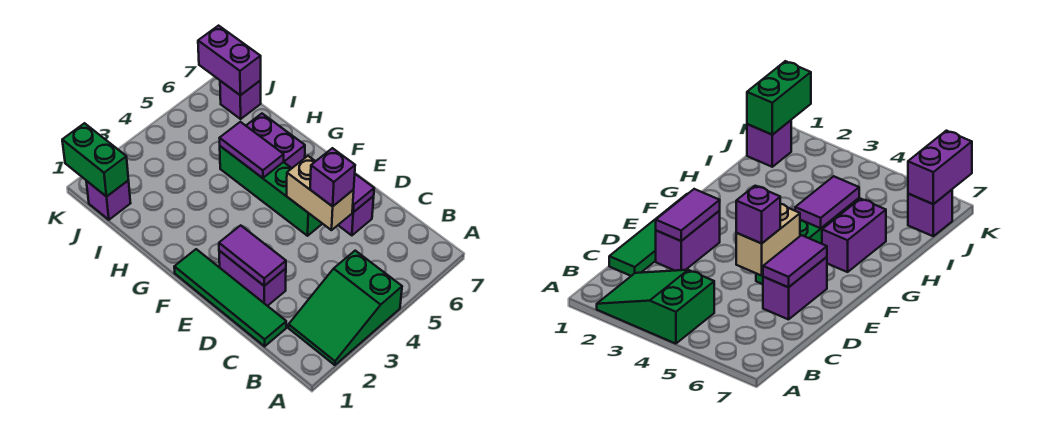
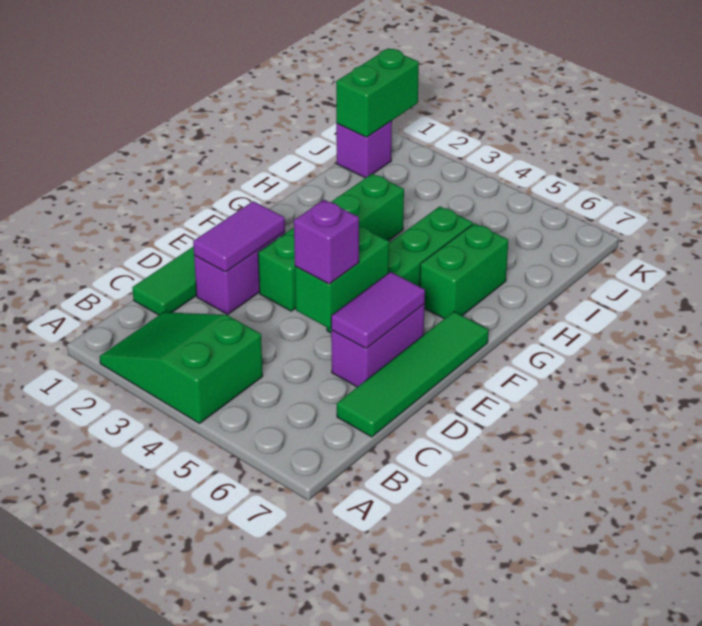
none -> green tile C7:F7 level 1
tan brick D5:E5 level 2 -> green brick D5:E5 level 2
none -> green brick E3:H3 level 1
purple tile G5:H5 level 2 -> none
purple brick G6:H6 level 1 -> green brick G6:H6 level 1
purple brick J7 level 1 -> none
purple brick J7:K7 level 2 -> none

